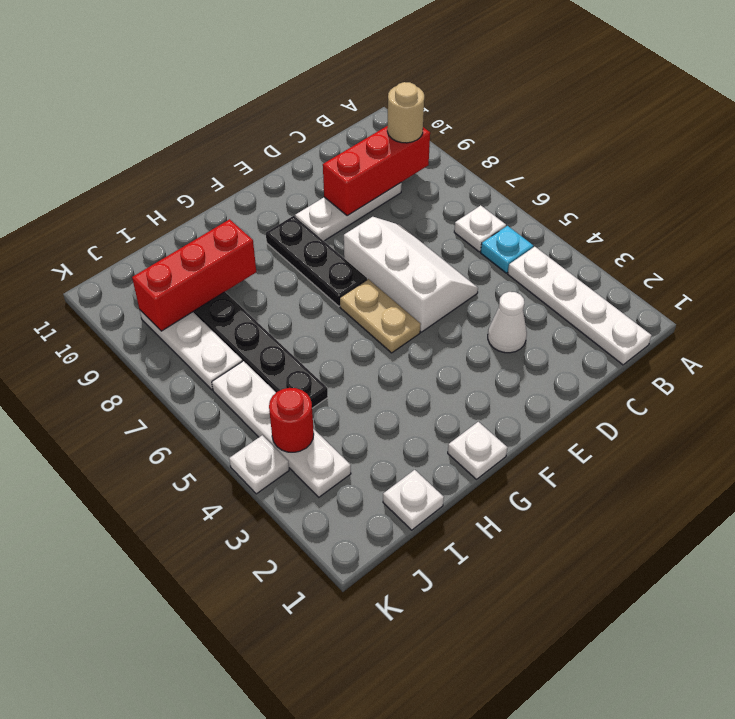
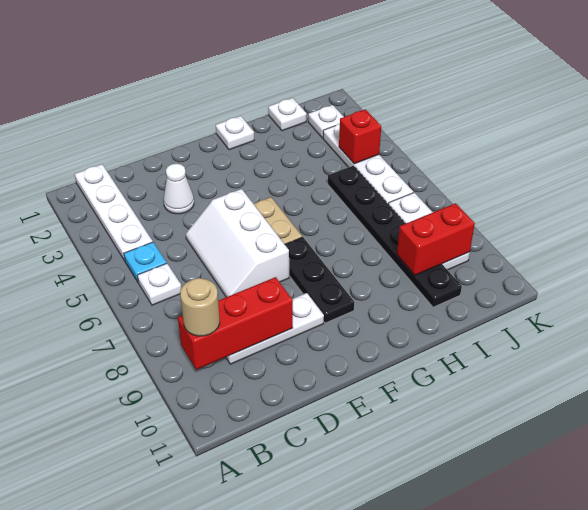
red brick H9:J9 level 2 -> red brick I9:J9 level 2
red round brick J4 level 2 -> red brick J4 level 2
white plate K4 level 1 -> white plate J2 level 1

